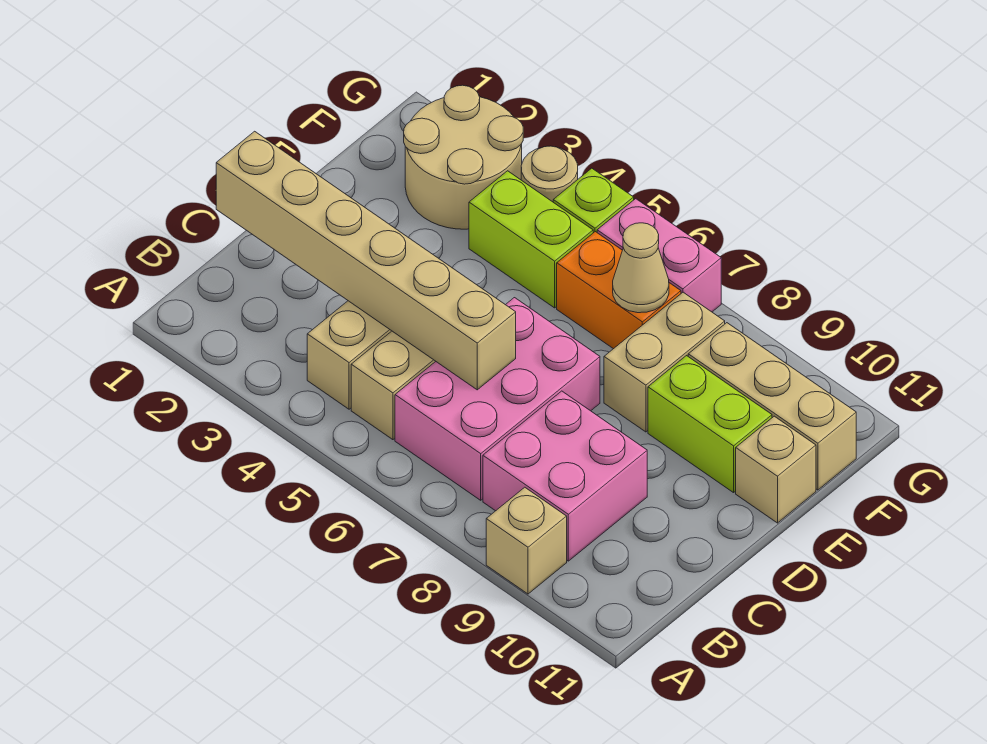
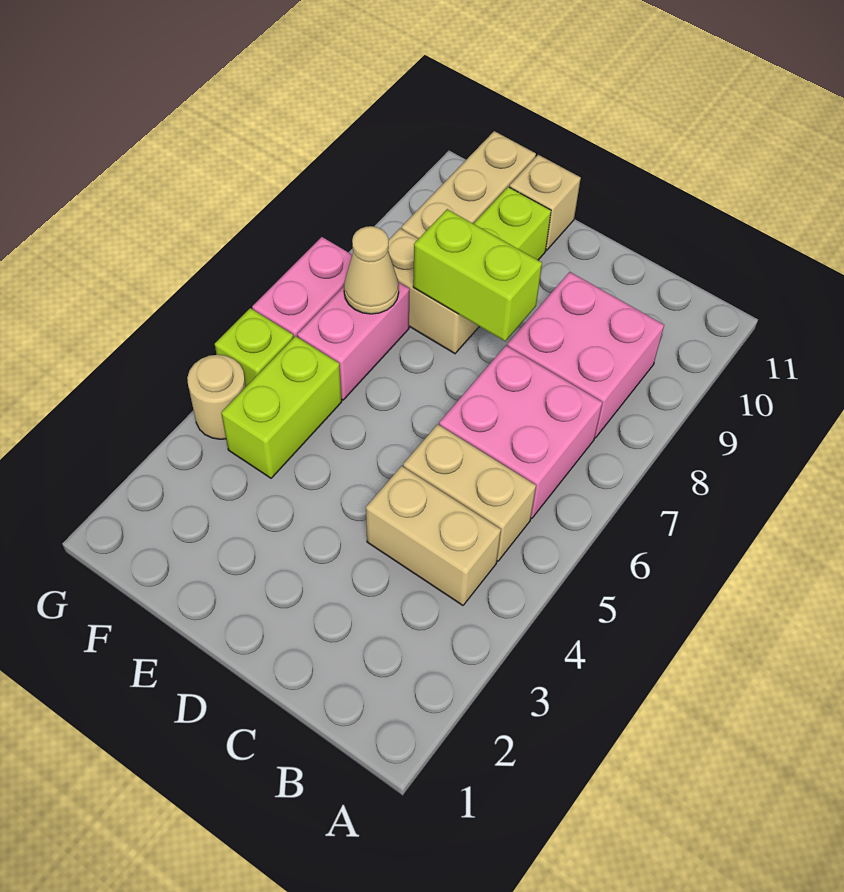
tan brick A9 level 1 -> none
pink brick B6:D7 level 1 -> pink brick B6:C7 level 1
tan brick C1:C6 level 2 -> none
none -> lime brick D8:E8 level 2
tan round brick F2:G3 level 1 -> none
orange brick F6:F7 level 1 -> pink brick F6:F7 level 1

